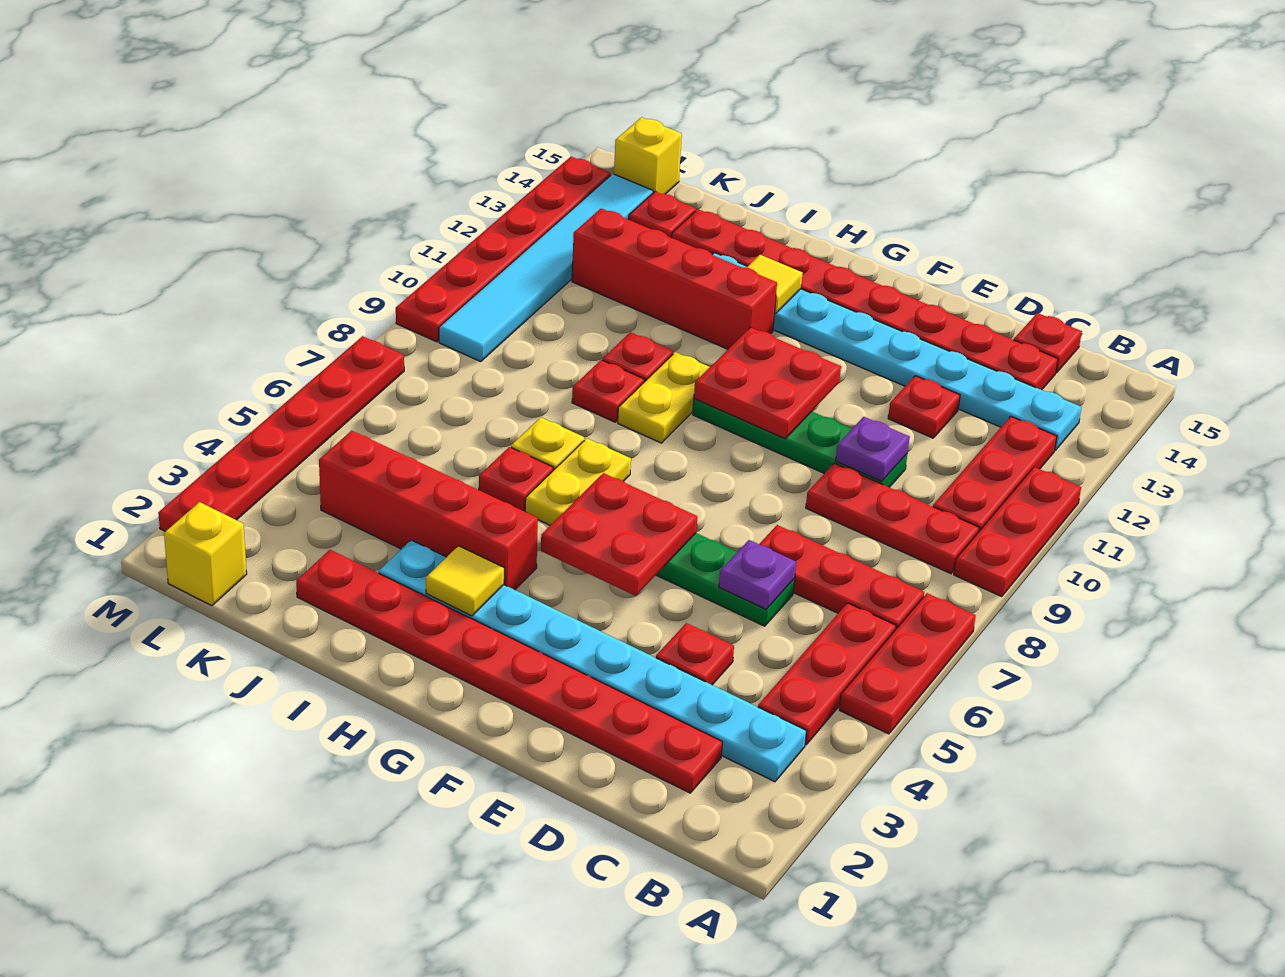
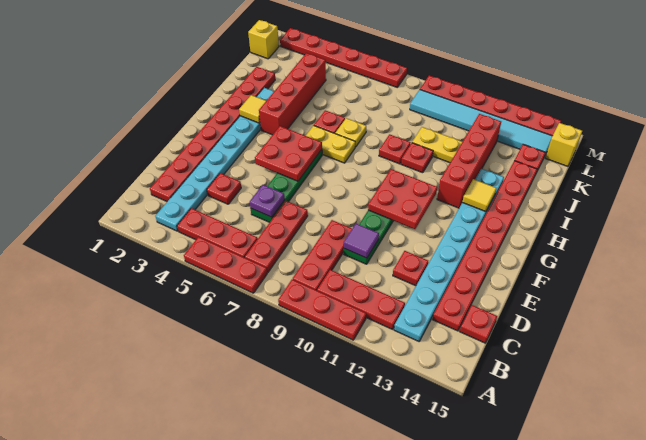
purple plate D10 level 2 -> purple tile D10 level 2
yellow plate H9:H10 level 1 -> yellow plate J10:J11 level 1

